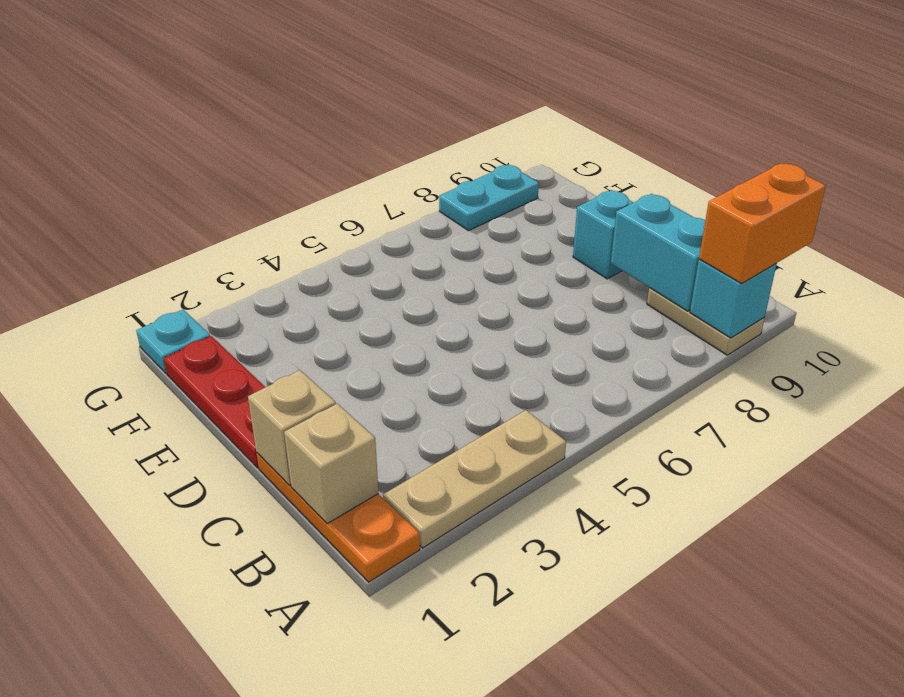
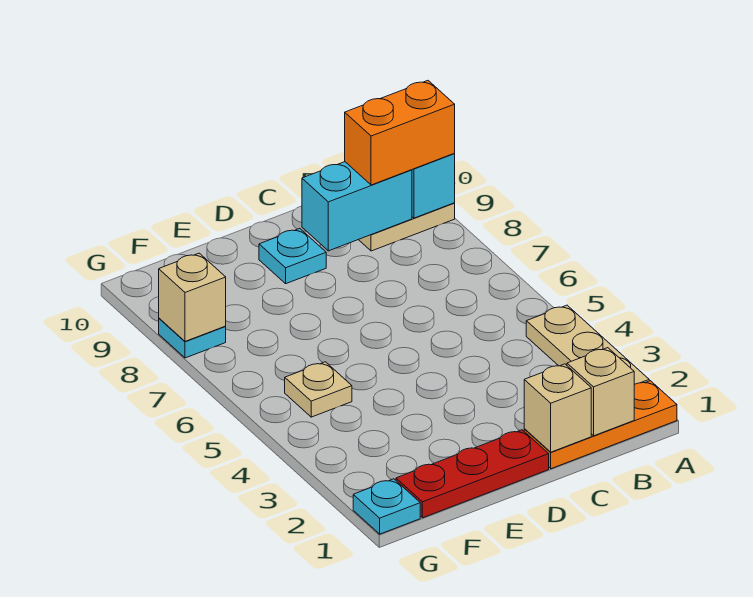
orange brick A9:A10 level 3 -> orange brick A9:B9 level 3
cyan brick D9 level 1 -> cyan plate D9 level 1
none -> tan plate F5 level 1
cyan plate G8:G9 level 1 -> cyan plate G8 level 1
none -> tan brick G8 level 2

